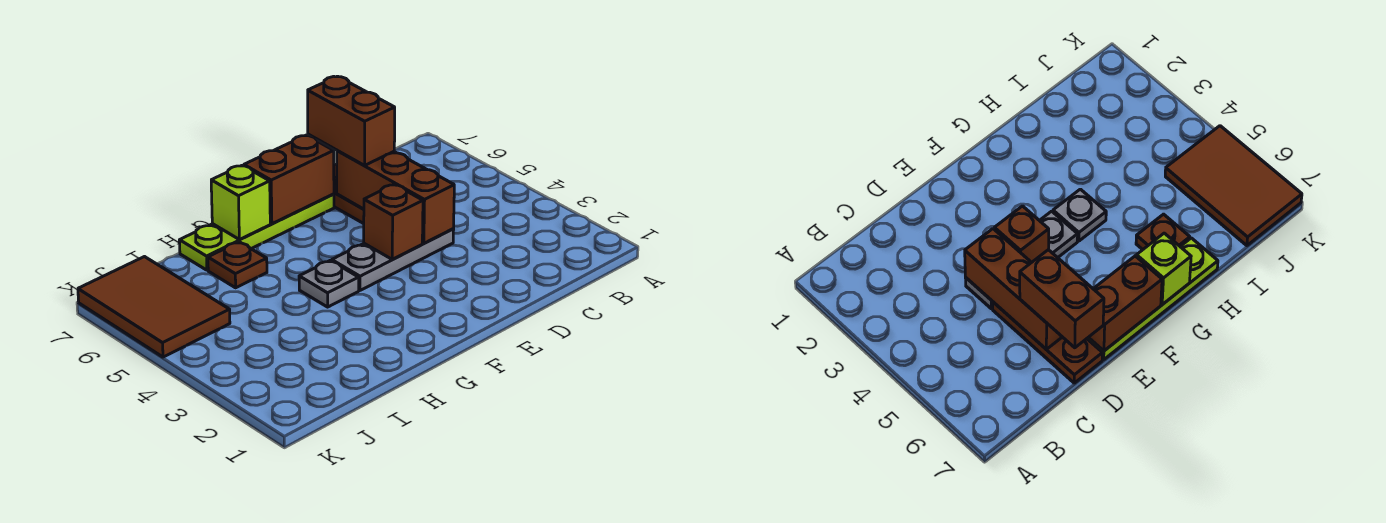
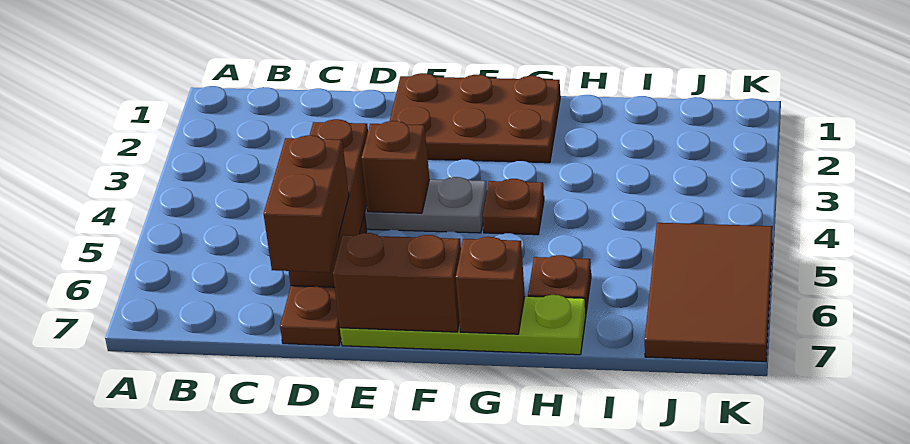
none -> brown plate E1:G2 level 1
grey plate G4 level 1 -> brown plate G4 level 1
lime brick G7 level 2 -> brown brick G7 level 2

